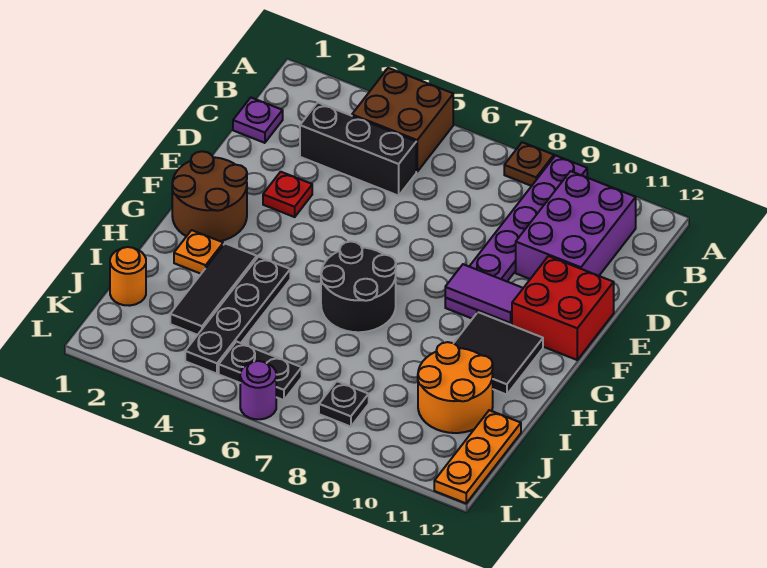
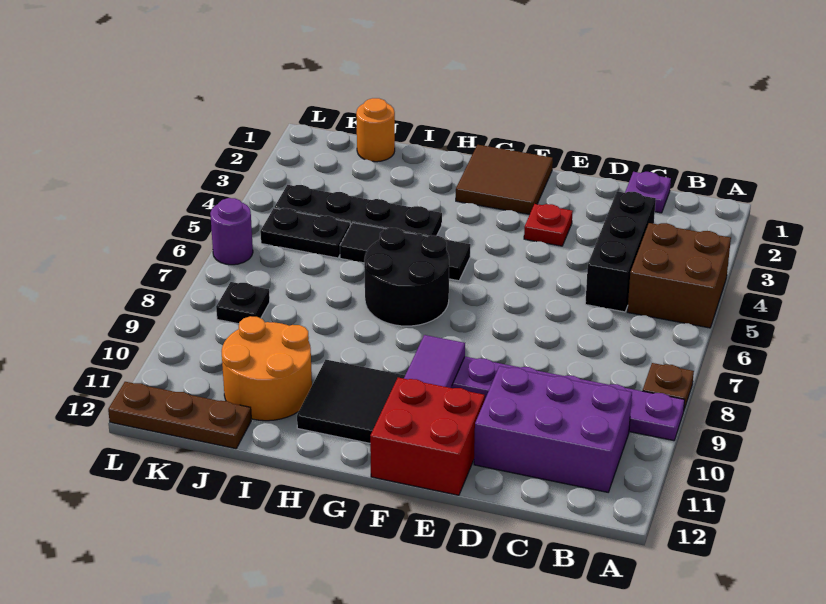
brown round brick F1:G2 level 1 -> brown tile F1:G2 level 1
orange plate H2 level 1 -> none
black tile H3:J3 level 1 -> black tile G5:I5 level 1
orange plate J12:L12 level 1 -> brown plate J12:L12 level 1
black plate K5:K6 level 1 -> black plate J5:K5 level 1

